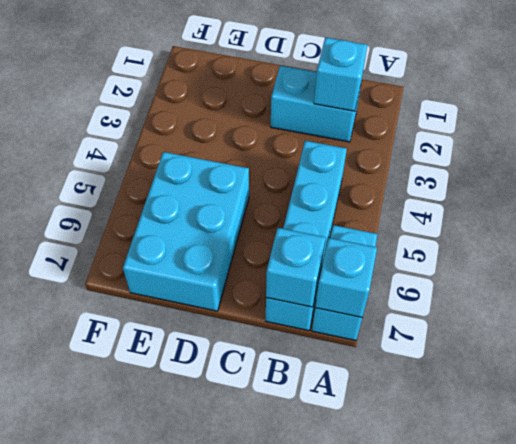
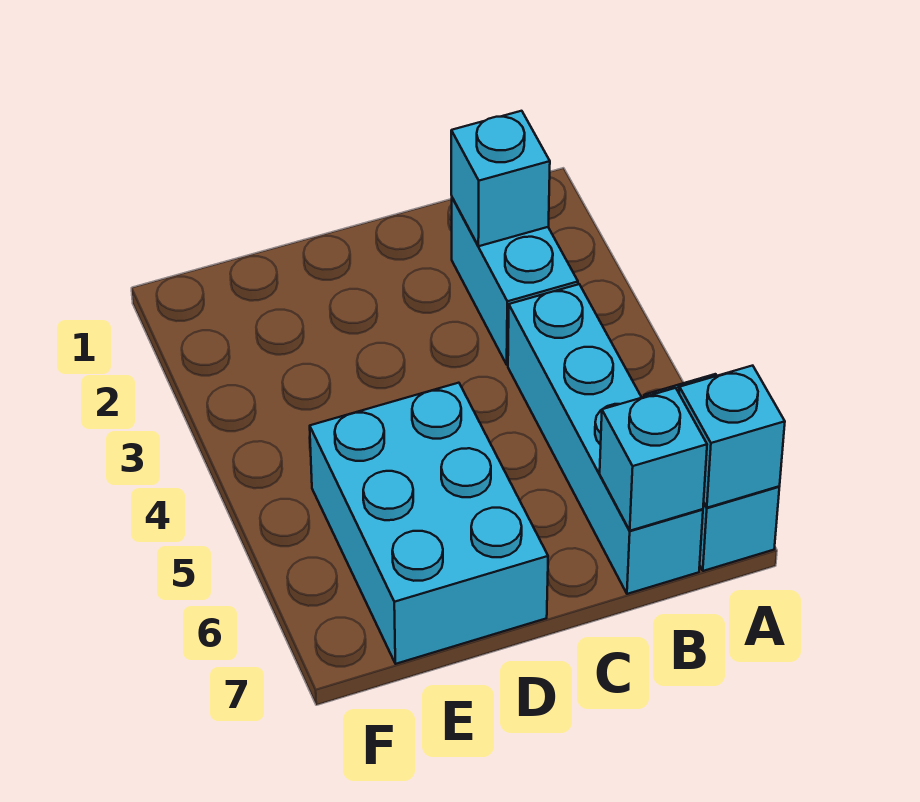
cyan brick B2:C2 level 1 -> cyan brick B2:B3 level 1

